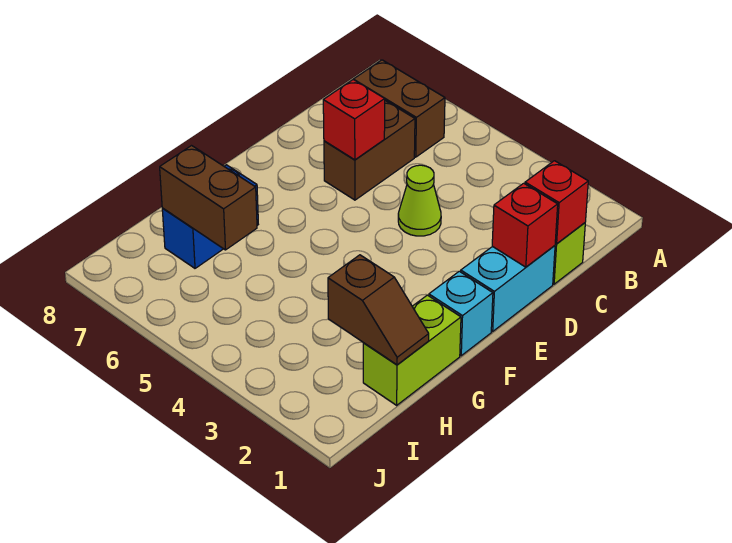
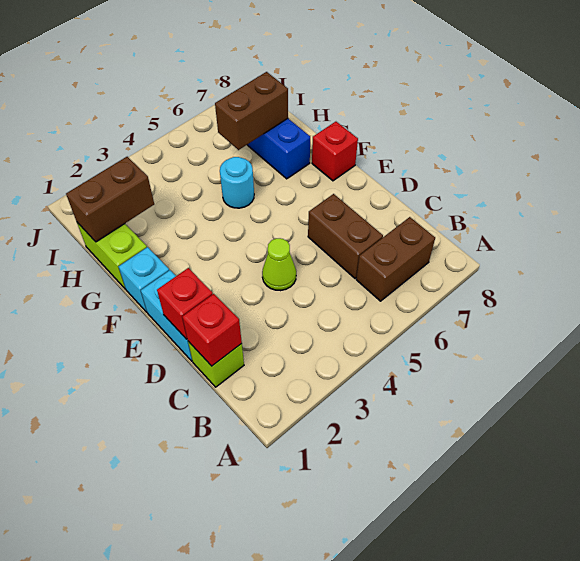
red brick D6 level 2 -> red brick F8 level 1
none -> cyan round brick G5 level 1
brown slope H1:H2 level 2 top 2 -> brown brick H1:H2 level 2

